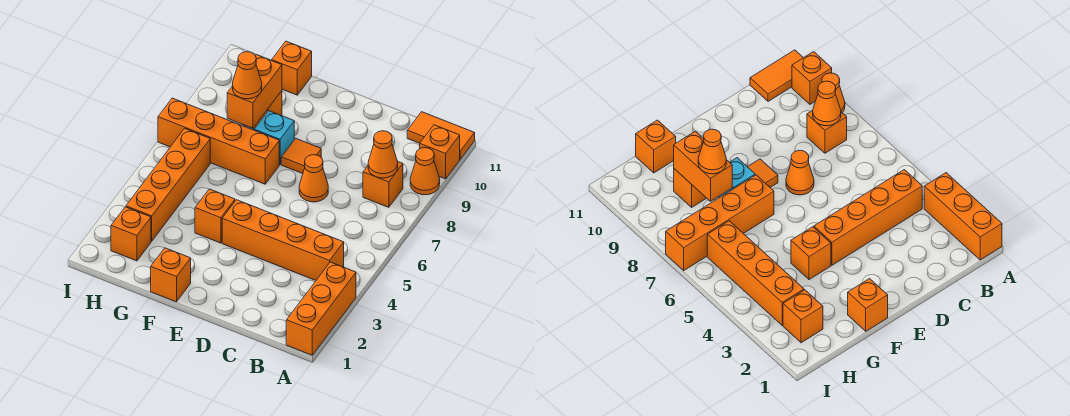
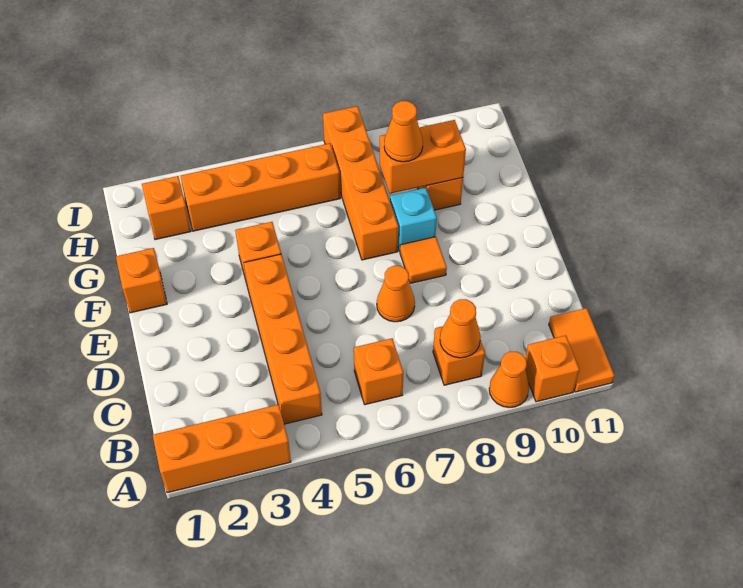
orange brick G11 level 1 -> orange brick B6 level 1

